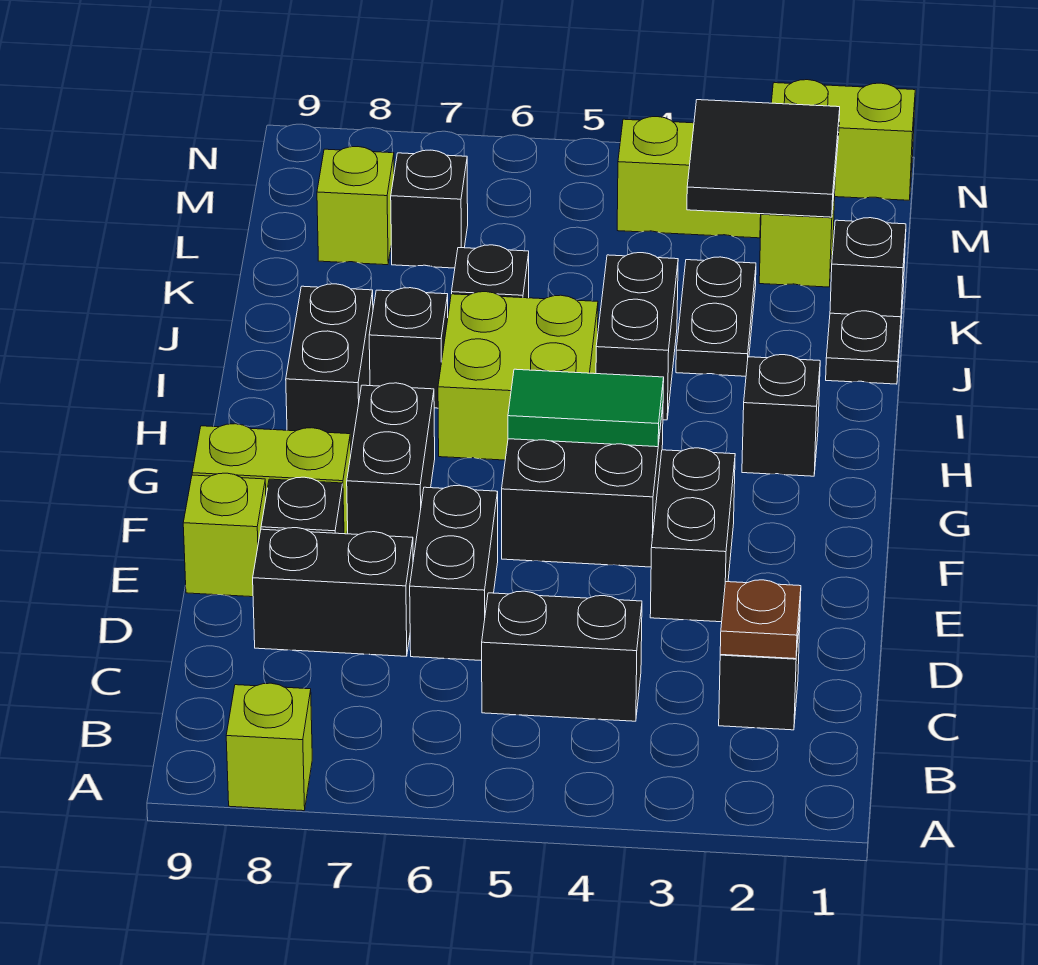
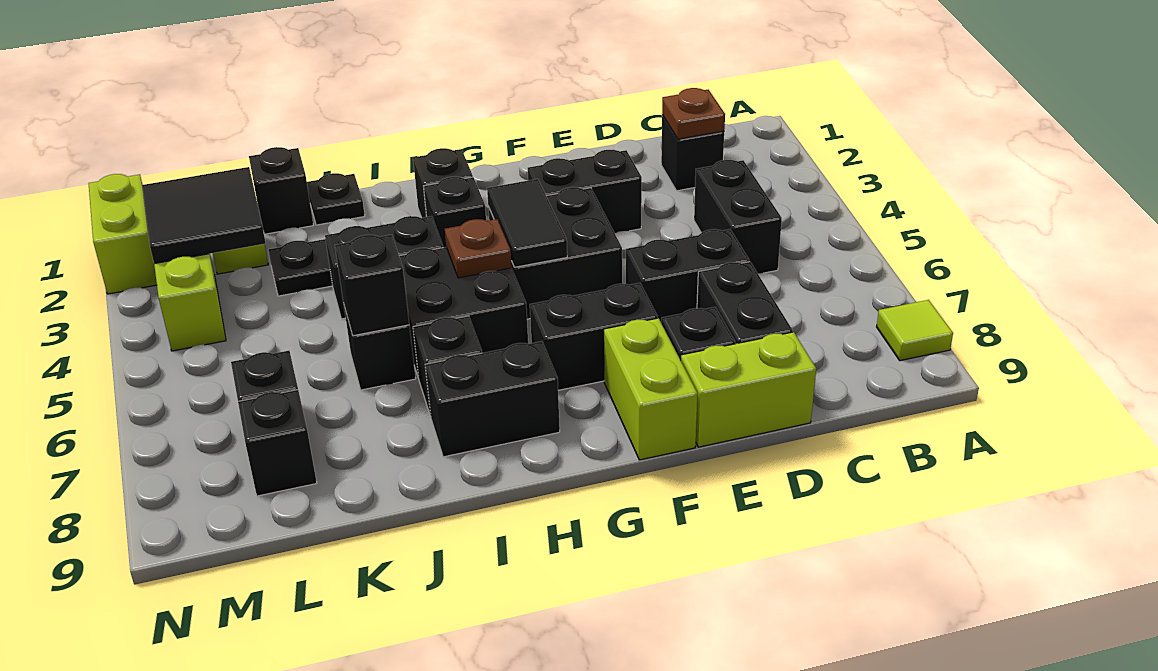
lime brick A8 level 1 -> lime tile A8 level 1
lime brick E9 level 1 -> lime brick D9:E9 level 1
green tile G4:G5 level 2 -> black tile G4:G5 level 2
none -> black brick H3 level 1
lime brick H5:I6 level 1 -> black brick H5:I6 level 1
none -> brown plate H5 level 2
none -> black brick J6 level 2
lime brick L8 level 1 -> black brick L8 level 1

